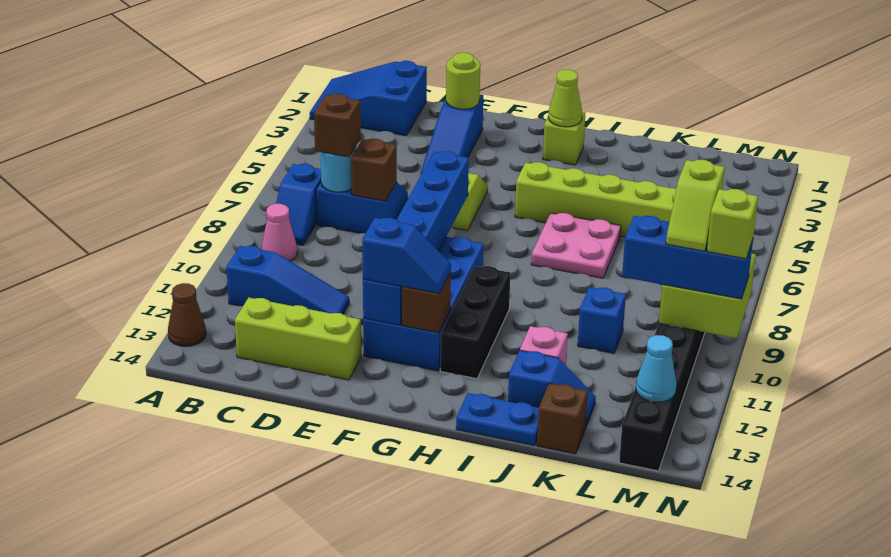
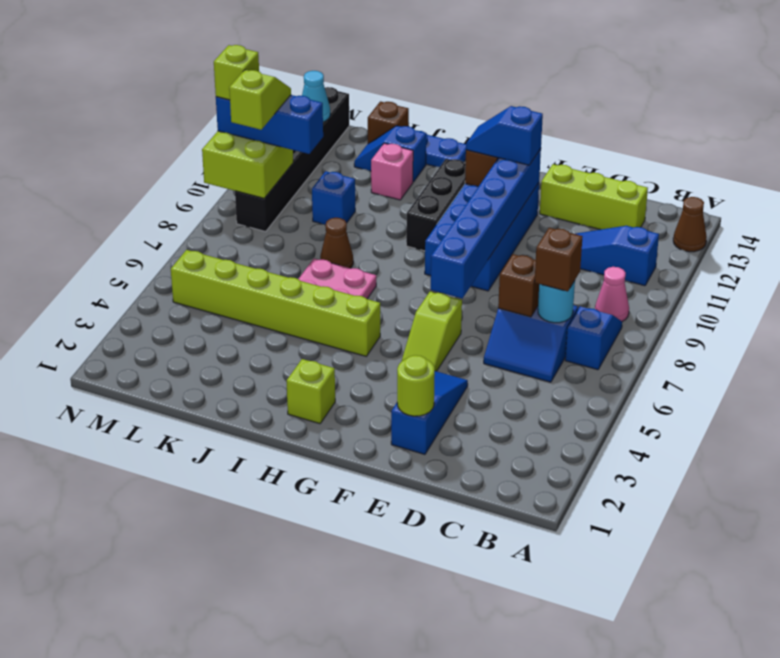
blue slope A1:C2 level 1 top C -> none
lime cone H2 level 2 -> none
none -> brown cone J8 level 1

